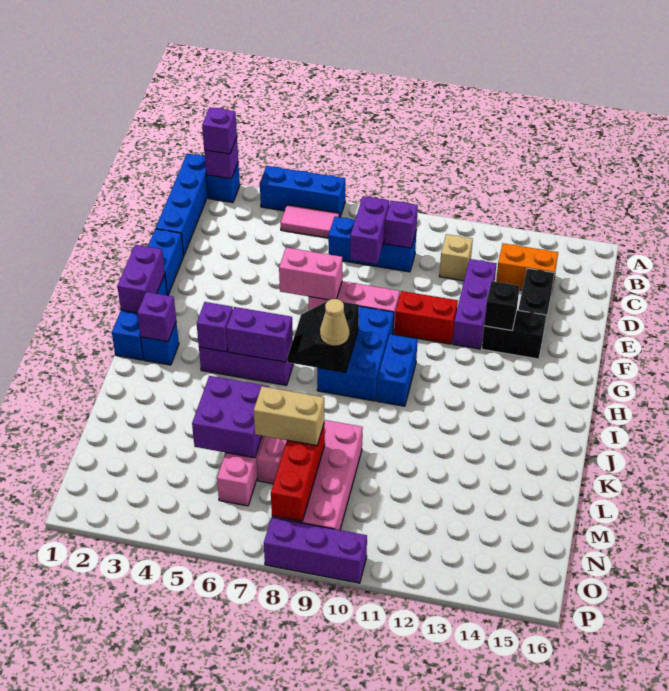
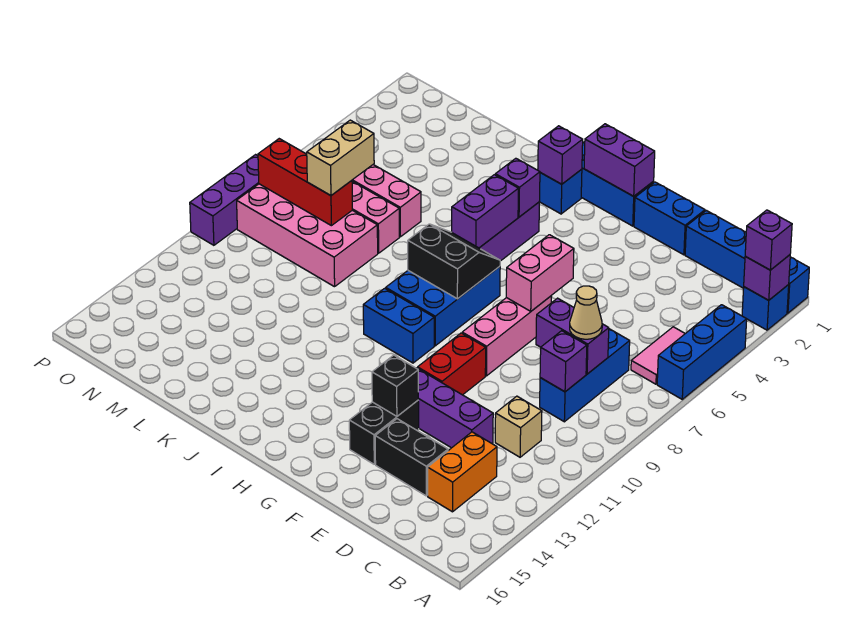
blue brick G8:I9 level 1 -> blue brick H7:I9 level 1
tan cone I8 level 3 -> tan cone C8 level 3
purple brick L5:M6 level 2 -> none

